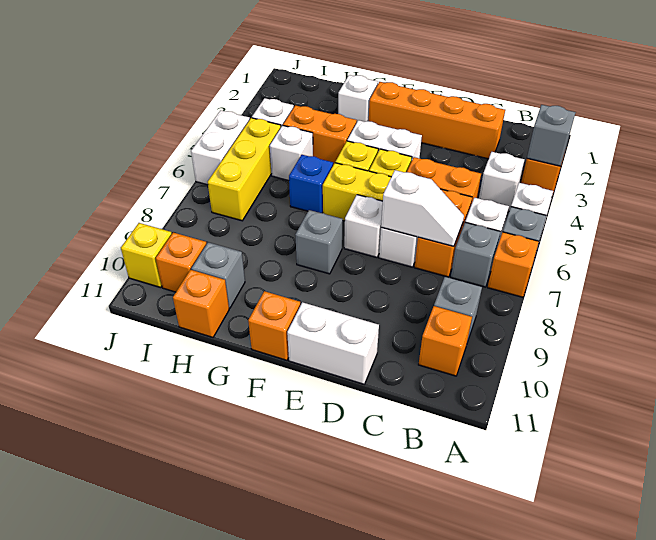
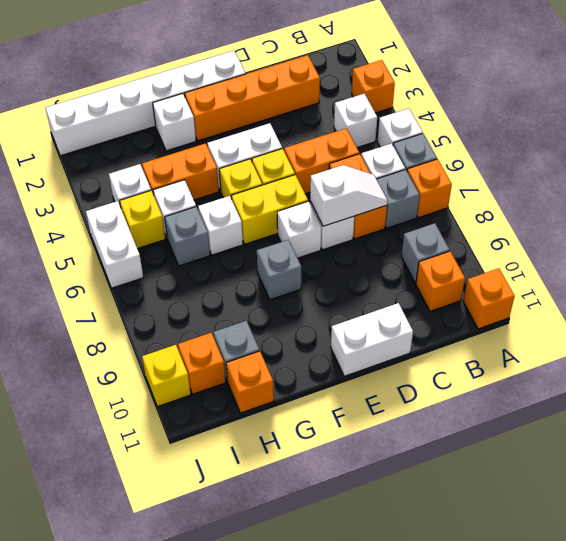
grey brick A3 level 2 -> grey brick H6 level 1
none -> white brick E1:J1 level 1
orange brick F11 level 1 -> orange brick A11 level 1
blue brick G6 level 1 -> white brick G6 level 1
yellow brick I5:I7 level 1 -> yellow brick I5 level 1

